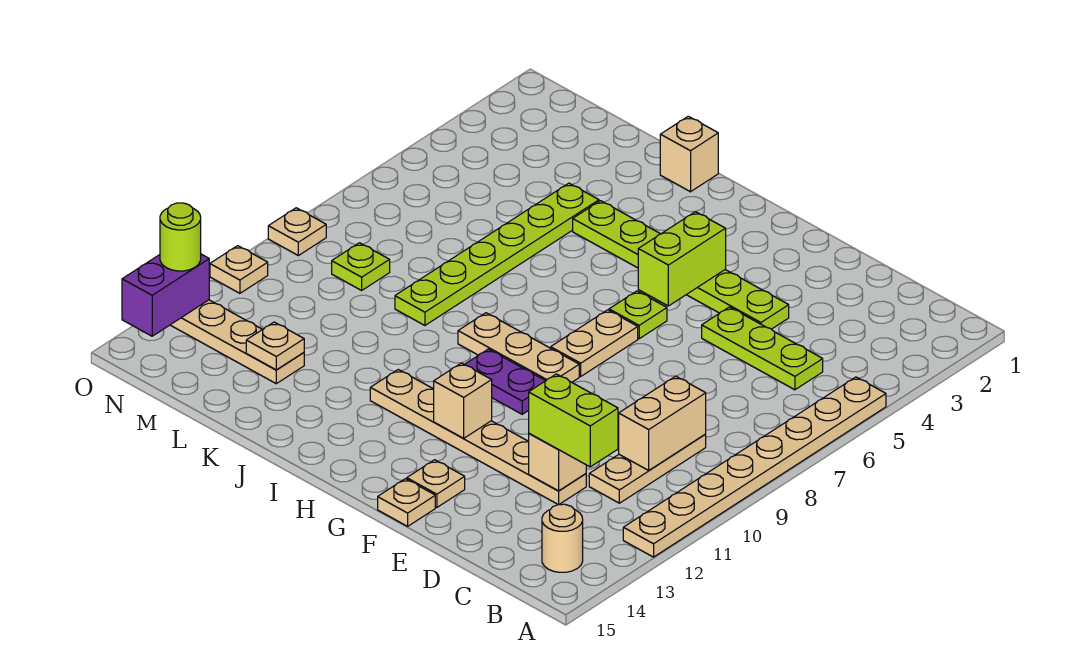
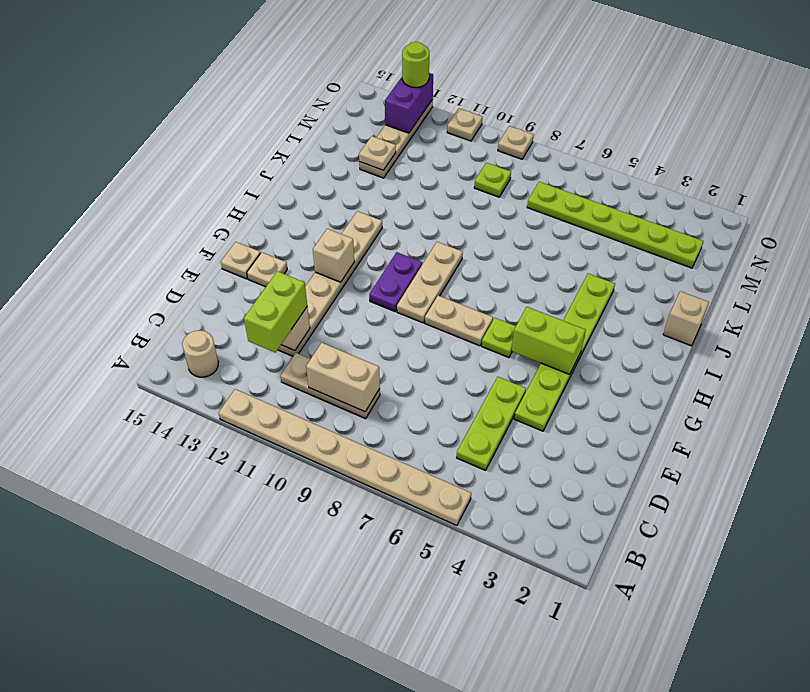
lime plate K4:K9 level 1 -> lime plate M2:M7 level 1
purple brick O13:O14 level 2 -> purple brick N13:O13 level 2

